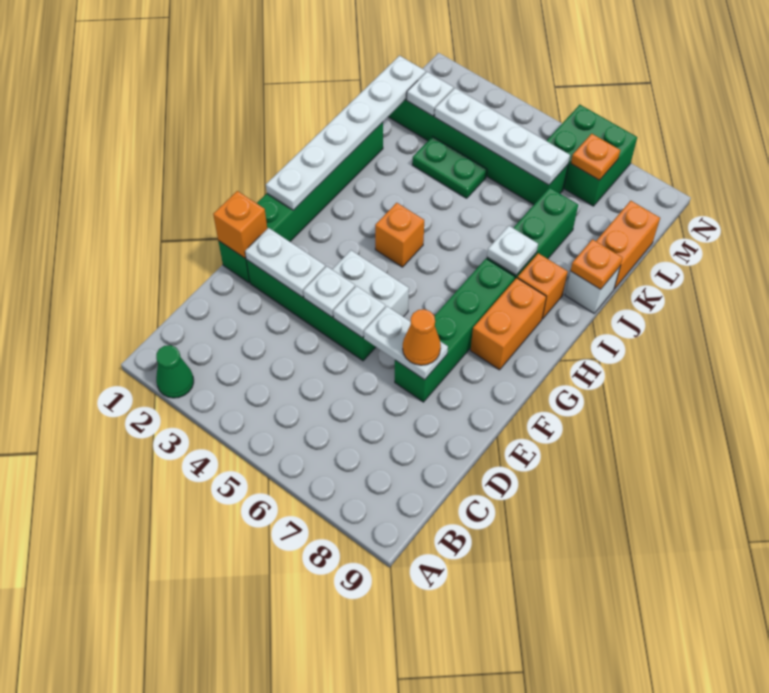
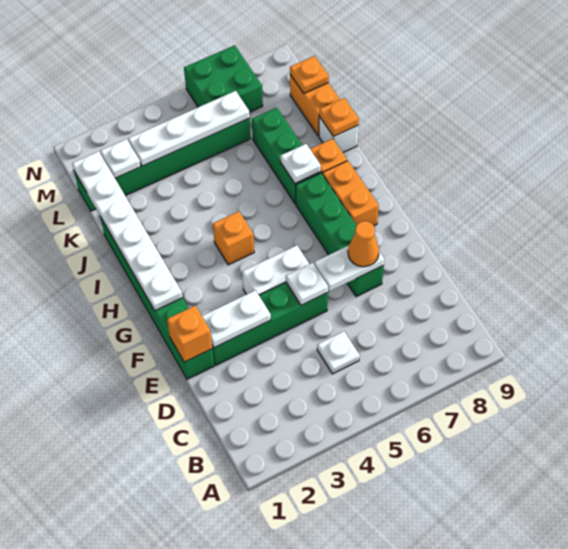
green cone A2 level 1 -> none
white plate E4 level 2 -> white plate C5 level 1
green plate K3:K4 level 1 -> none
orange plate M7 level 2 -> orange plate L9 level 2

